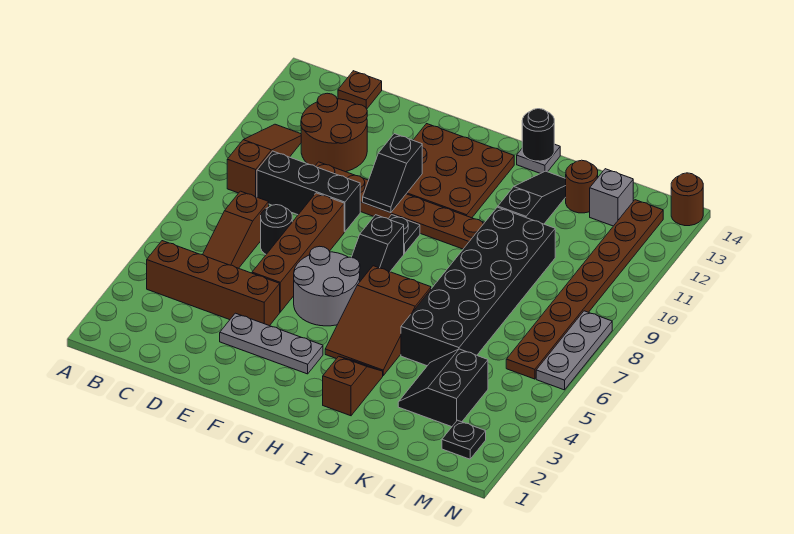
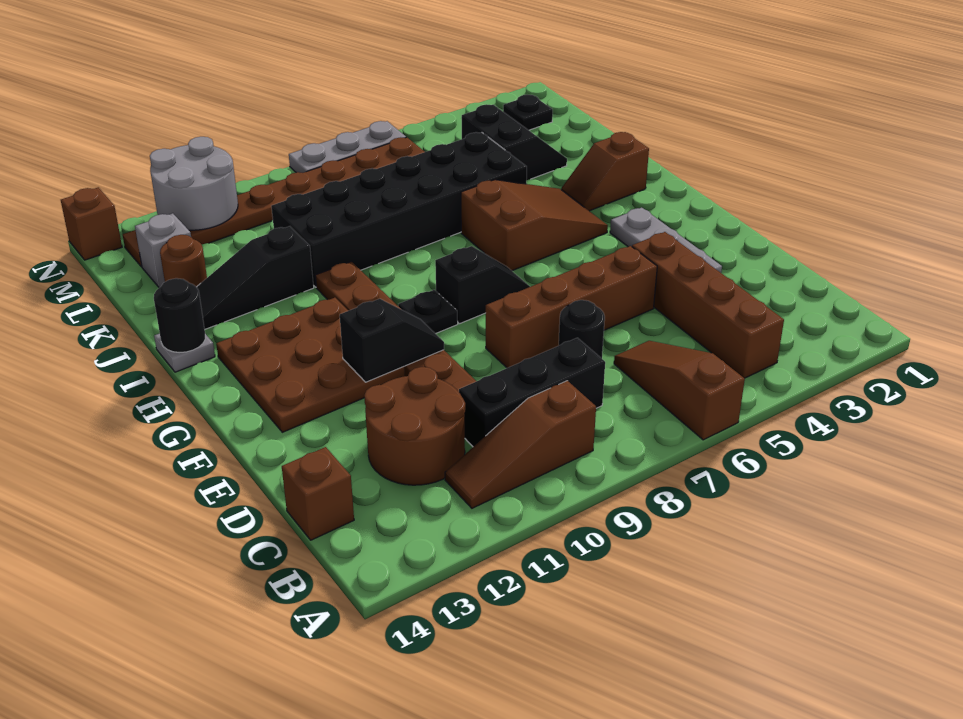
brown slope C5:C7 level 1 top 7 -> brown slope A6:C6 level 1 top A
black brick C9:E9 level 1 -> black brick C8:C10 level 1
brown plate C14 level 1 -> brown brick C14 level 1
grey round brick F5:G6 level 1 -> grey round brick M11:N12 level 2
black slope K3:L4 level 1 top L -> black slope K3:L4 level 1 top 4
brown round brick N14 level 1 -> brown brick N14 level 1

